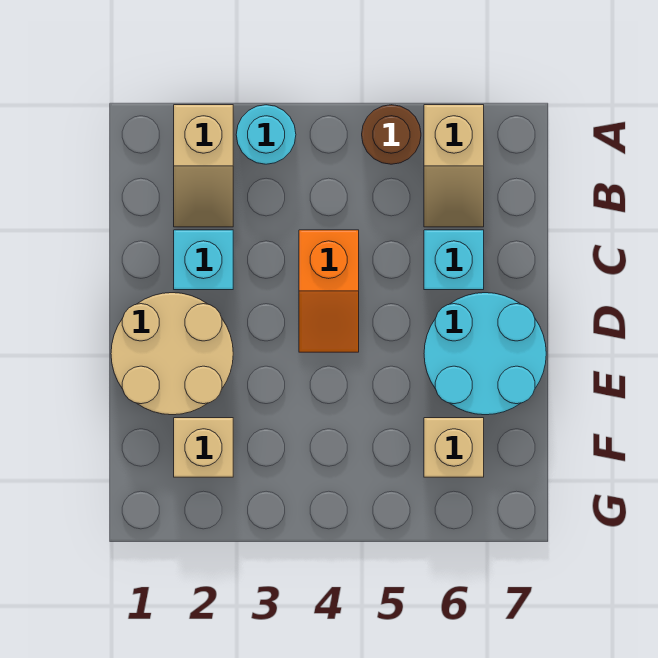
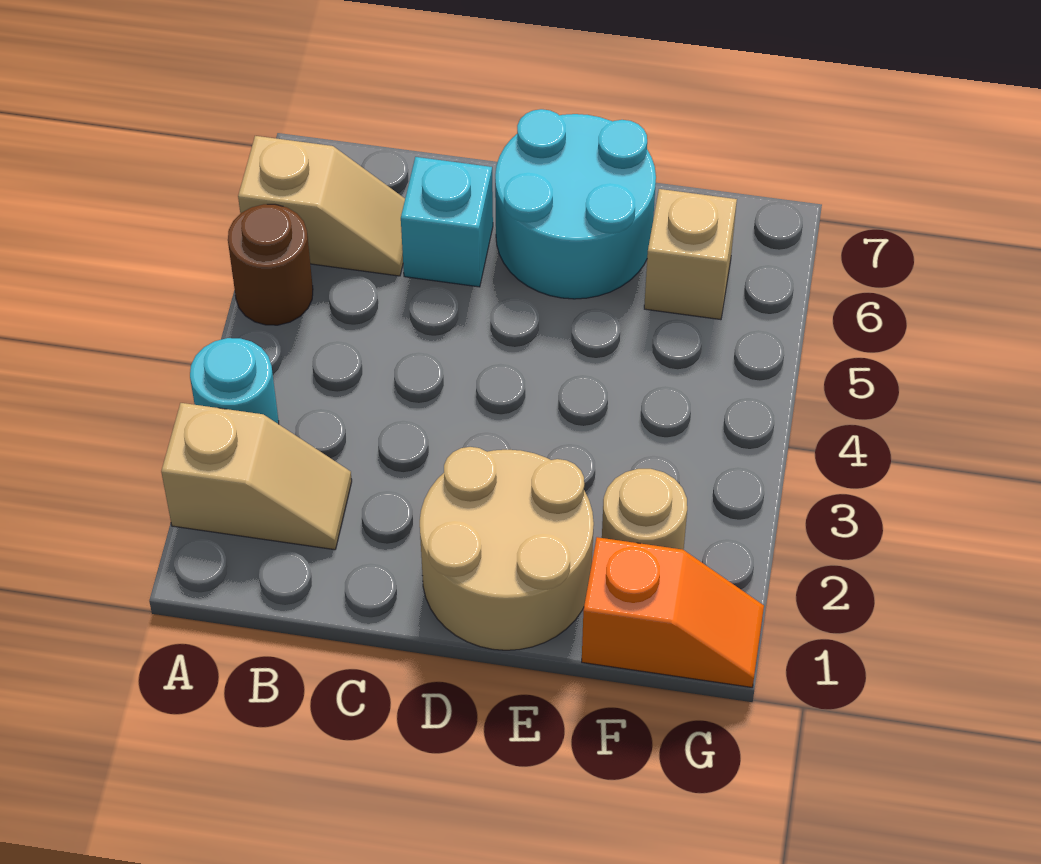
cyan brick C2 level 1 -> none
orange slope C4:D4 level 1 top C -> orange slope F1:G1 level 1 top F
tan brick F2 level 1 -> tan round brick F2 level 1

